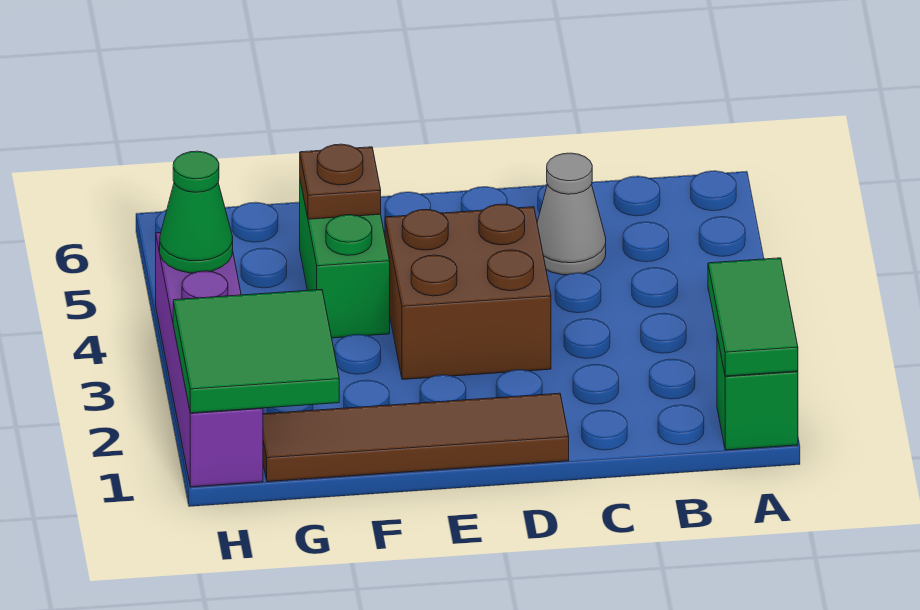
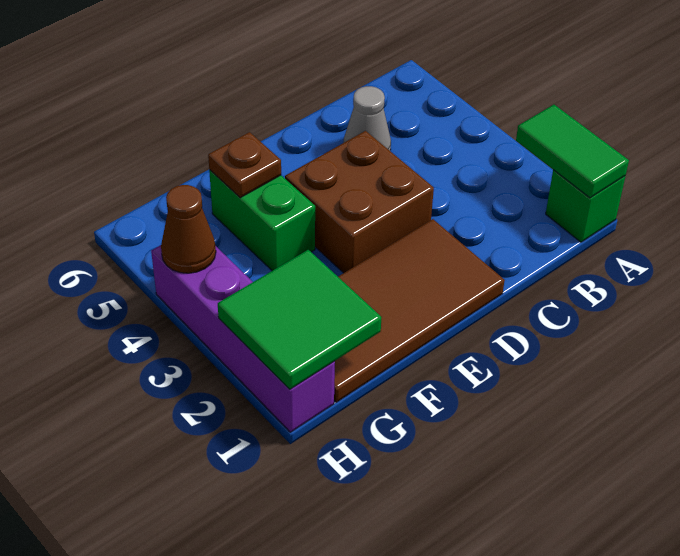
brown tile D1:G1 level 1 -> brown tile D1:G2 level 1
green cone H4 level 2 -> brown cone H4 level 2

